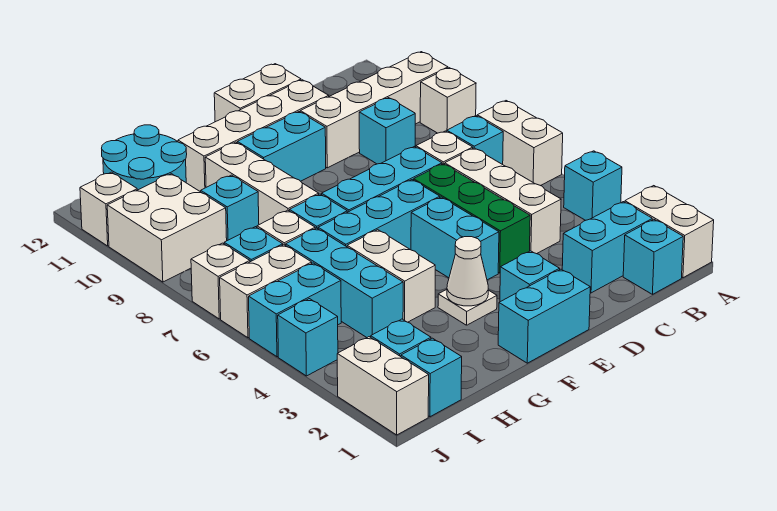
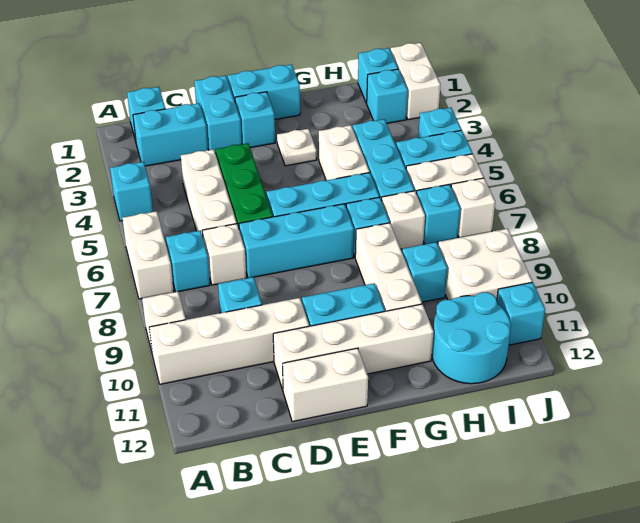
white brick A1:A2 level 1 -> none
cyan brick E4:E5 level 1 -> cyan brick D1:D2 level 1
white cone F3 level 2 -> none
white brick J11 level 1 -> cyan brick J11 level 1

